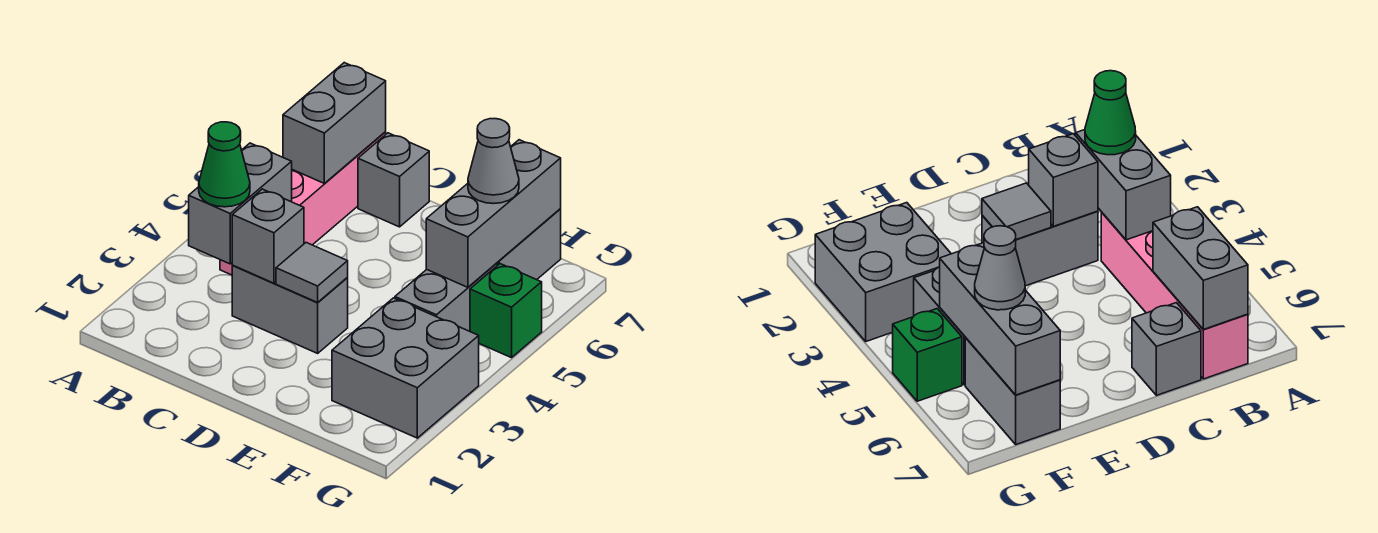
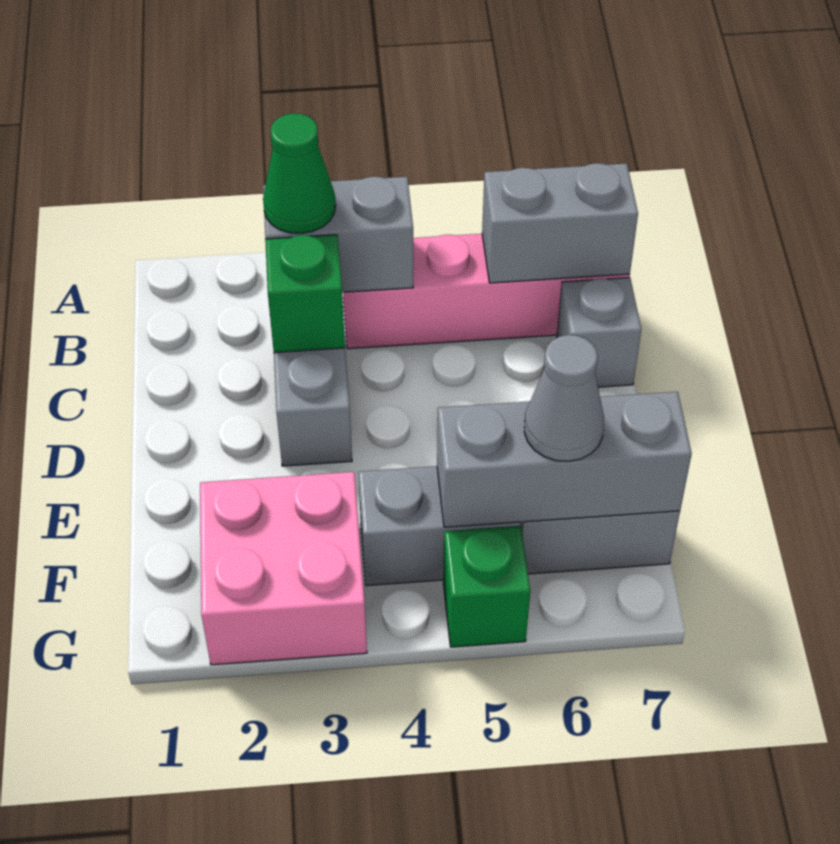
grey brick C3 level 2 -> green brick C3 level 2
grey tile D3 level 2 -> none
grey brick F2:G3 level 1 -> pink brick F2:G3 level 1

